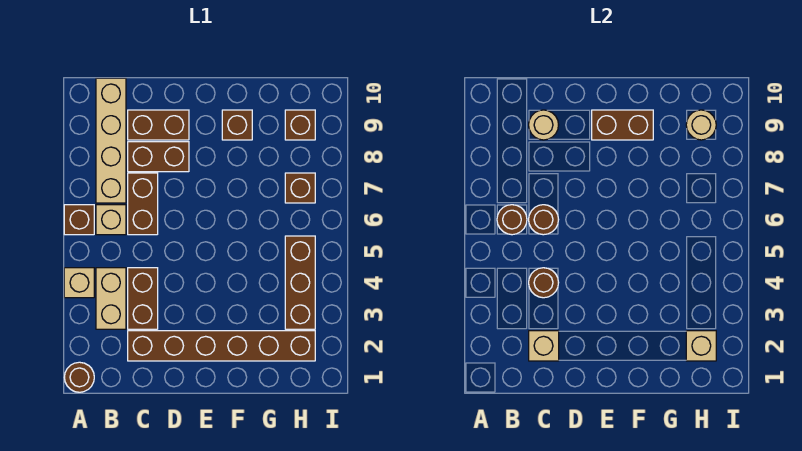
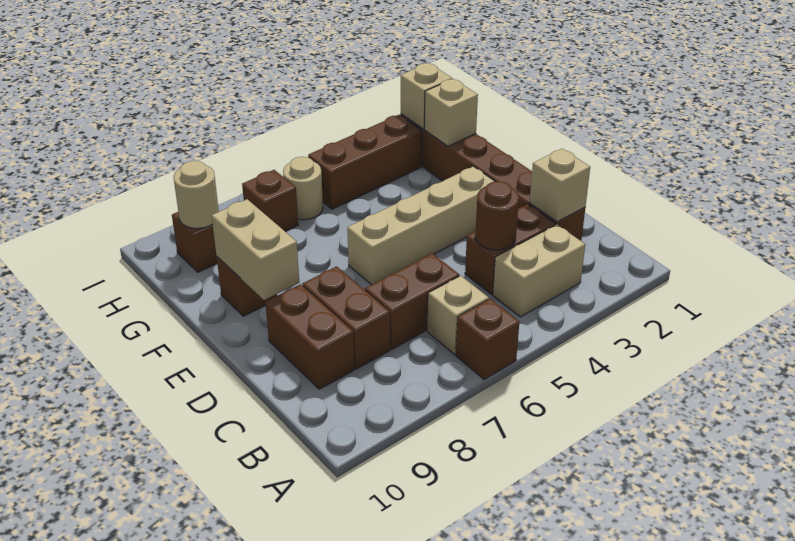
brown round brick A1 level 1 -> none
tan brick A4 level 1 -> tan brick G2 level 2
brown round brick B6 level 2 -> none
tan brick B7:B10 level 1 -> tan brick E3:E6 level 1
brown round brick C6 level 2 -> none
tan round brick C9 level 2 -> tan round brick H6 level 1
brown brick E9:F9 level 2 -> tan brick E9:F9 level 2

